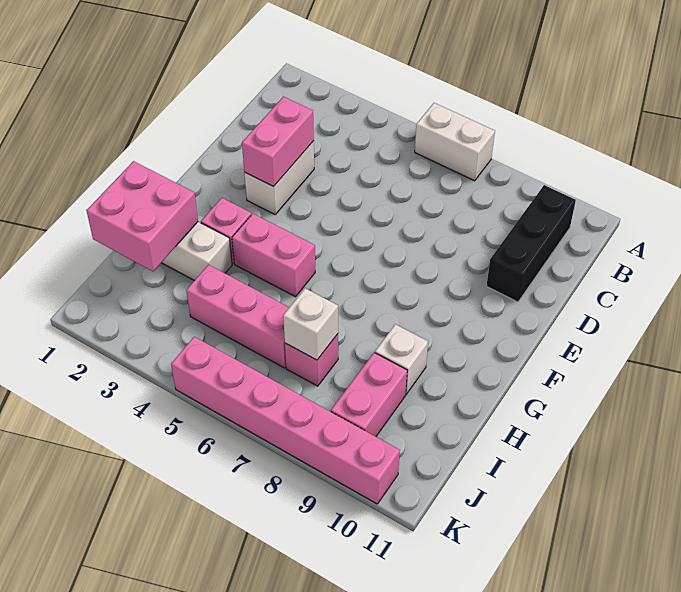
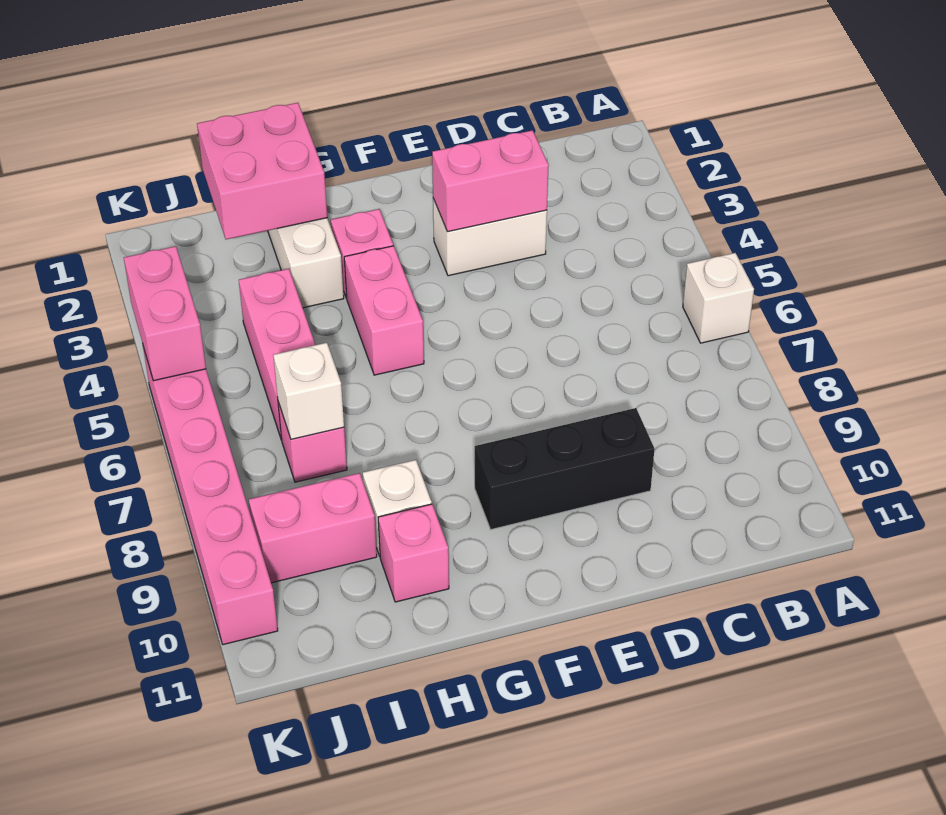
white brick A6:A7 level 1 -> white brick A6 level 1
black brick B10:D10 level 1 -> black brick D9:F9 level 1
none -> pink brick H10 level 1
none -> pink brick K4:K5 level 2

